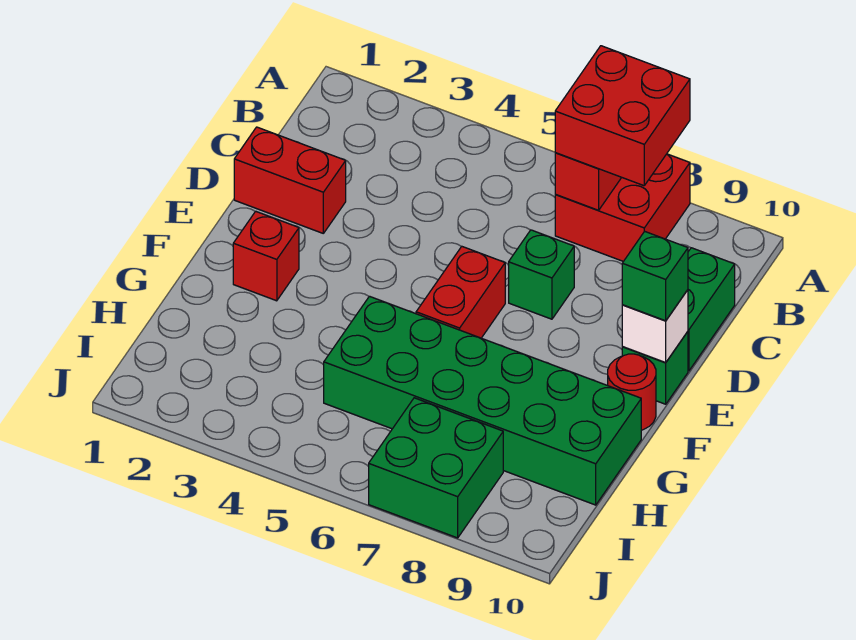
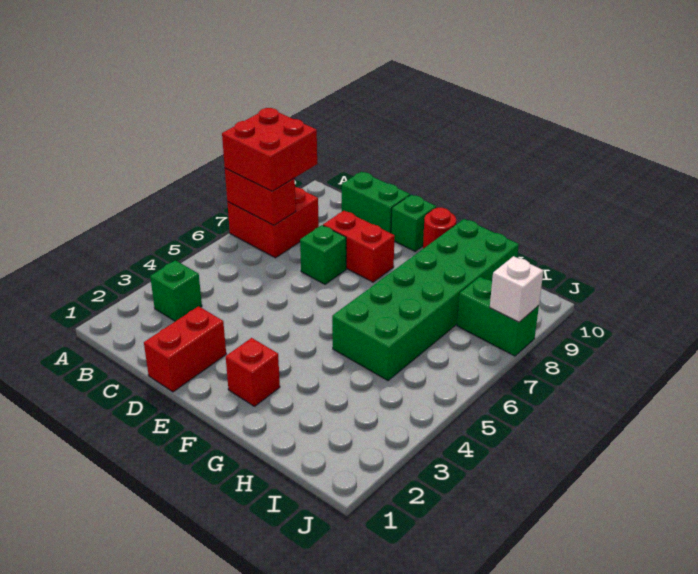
red brick E6:F6 level 1 -> red brick D8:E8 level 1
white brick E10 level 2 -> white brick J8 level 2
green brick E10 level 3 -> green brick B3 level 1
green brick I7:J8 level 1 -> green brick I8:J8 level 1

